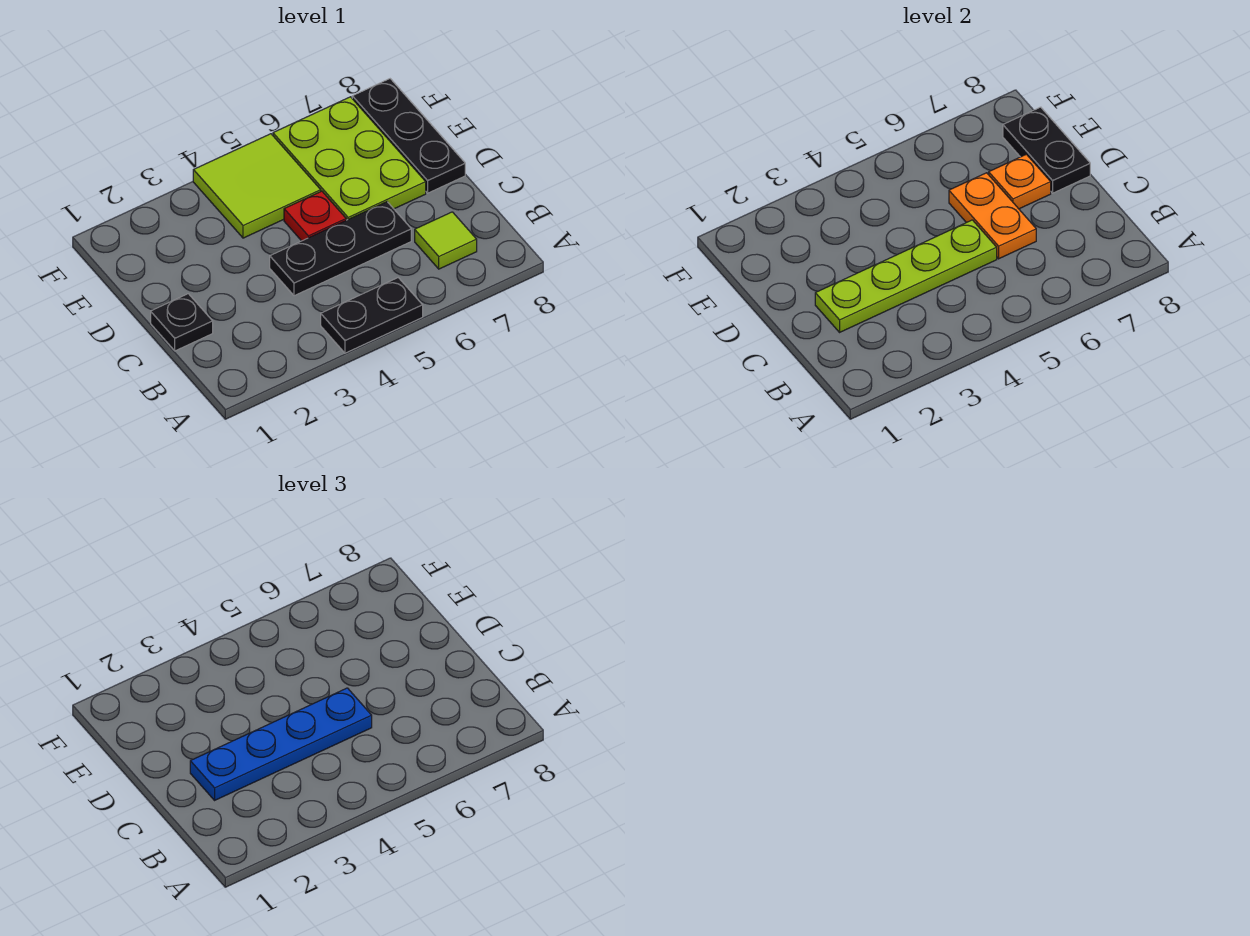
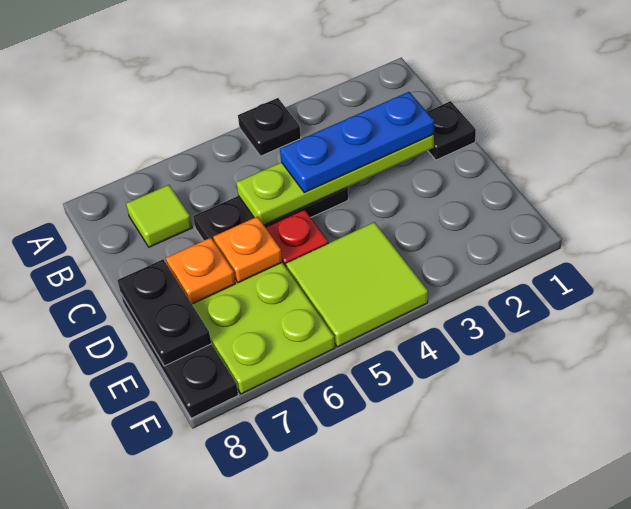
black plate A4:A5 level 1 -> black plate A4 level 1
blue plate C2:C5 level 3 -> blue plate C2:C4 level 3
orange plate C6:D6 level 2 -> orange plate D6 level 2

